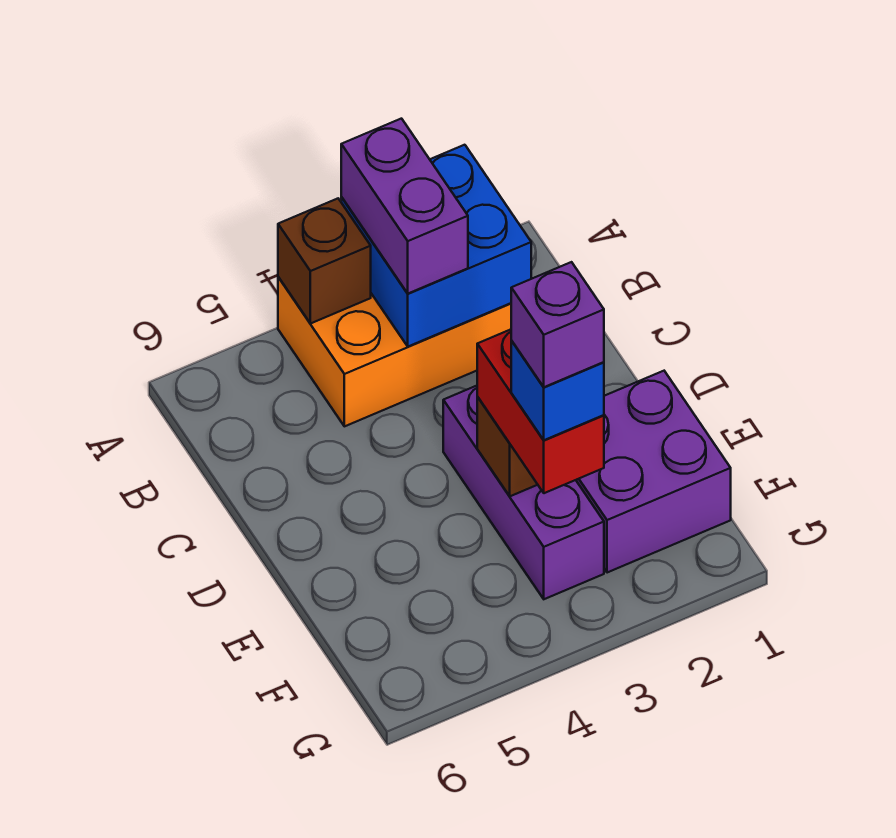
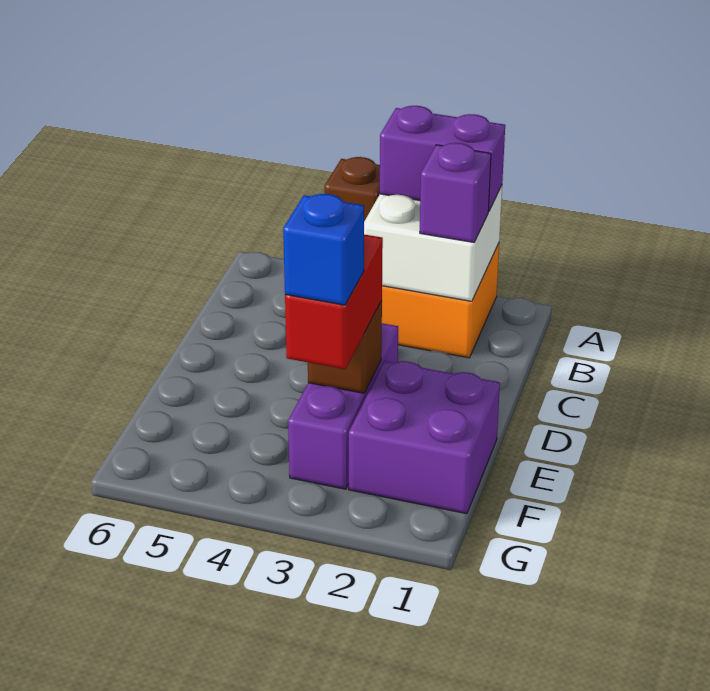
blue brick A2:B3 level 2 -> white brick A2:B3 level 2
purple brick A3:B3 level 3 -> purple brick A2:A3 level 3
purple brick F3 level 5 -> purple brick B2 level 3

